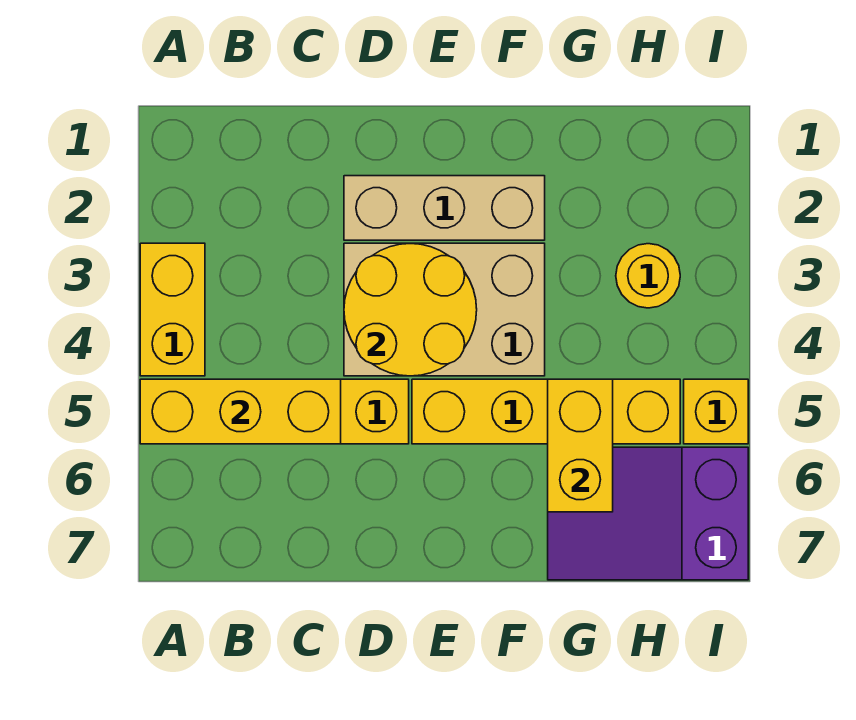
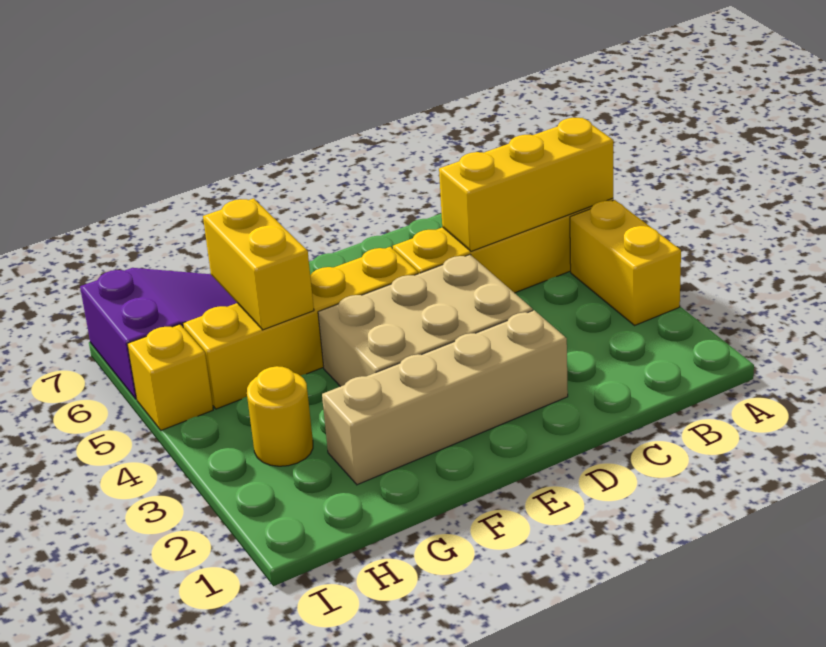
tan brick D2:F2 level 1 -> tan brick D2:G2 level 1
yellow round brick D3:E4 level 2 -> none

